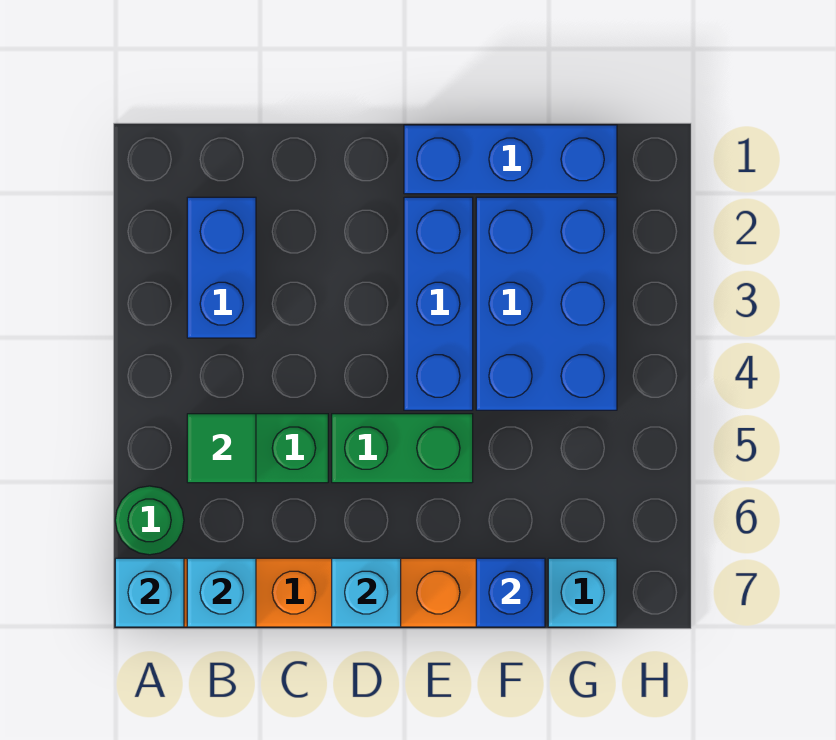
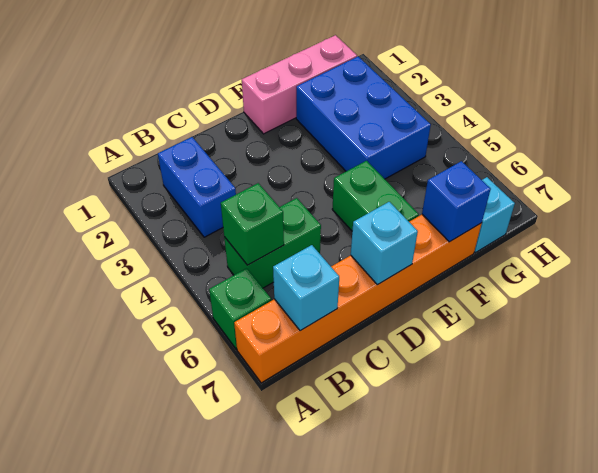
green round brick A6 level 1 -> green brick A6 level 1
cyan brick A7 level 2 -> none
green tile B5 level 2 -> green brick B5 level 2
green brick D5:E5 level 1 -> green brick E5:E6 level 1
blue brick E1:G1 level 1 -> pink brick E1:G1 level 1
blue brick E2:E4 level 1 -> none

